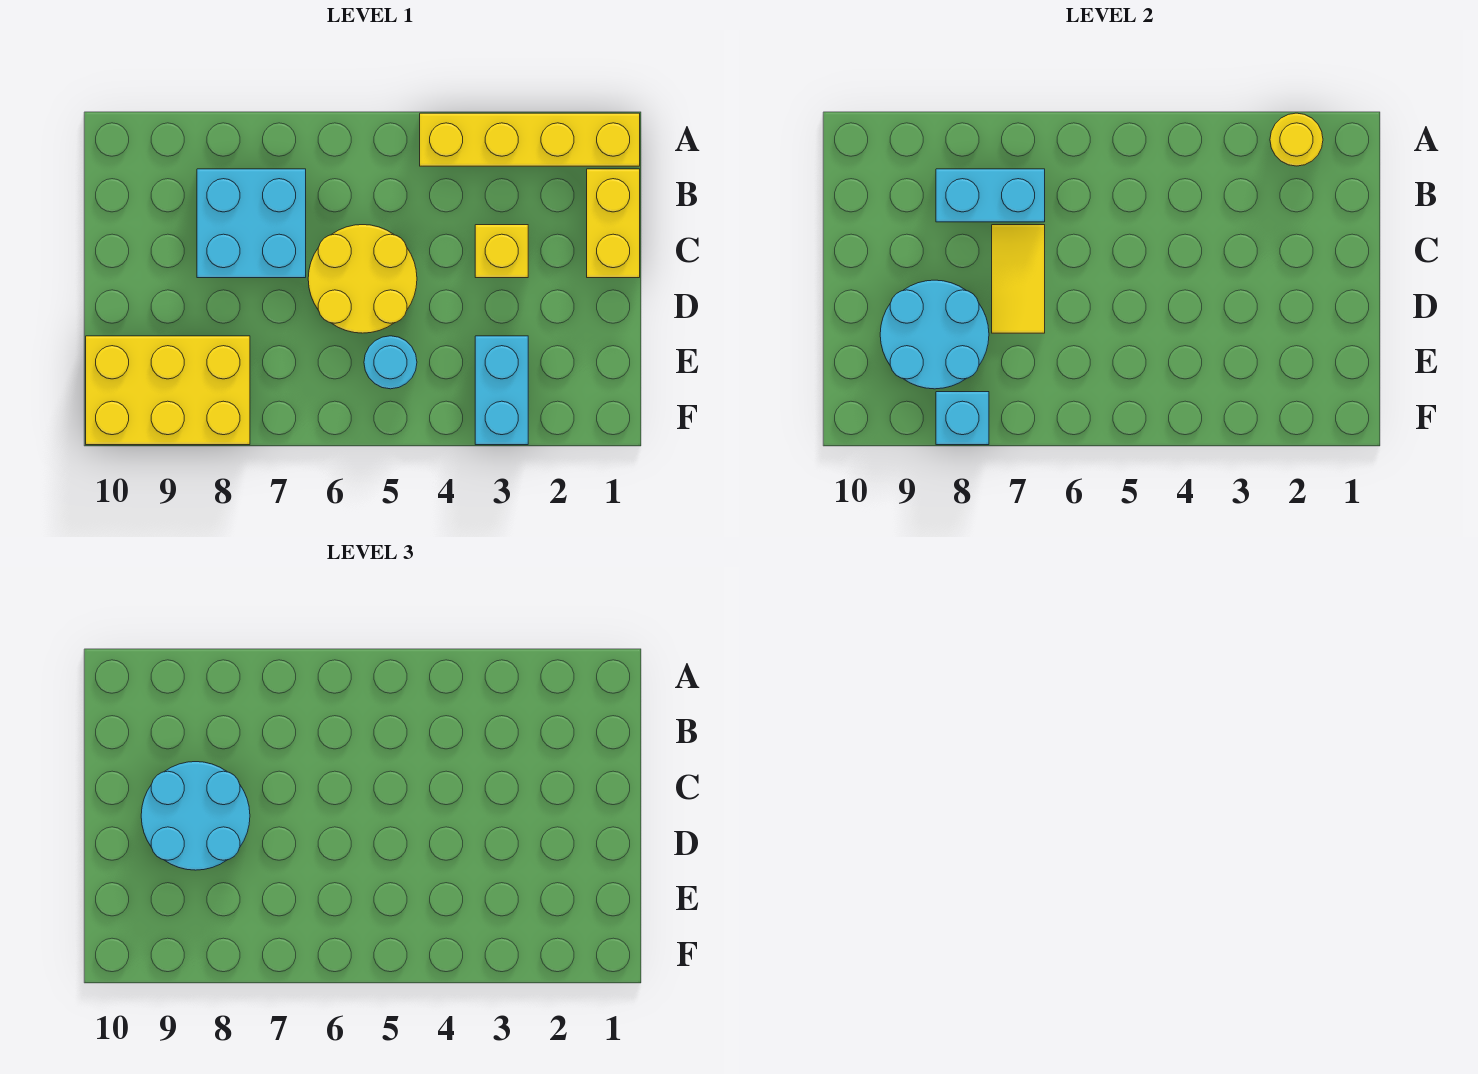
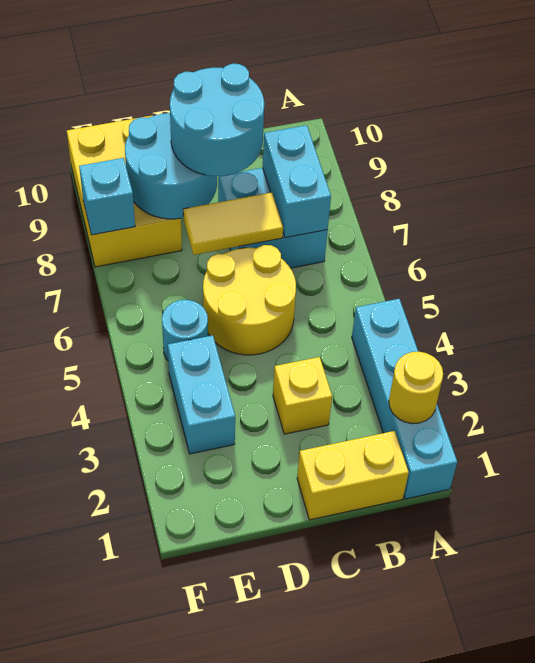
yellow brick A1:A4 level 1 -> cyan brick A1:A4 level 1
cyan brick E3:F3 level 1 -> cyan brick E3:E4 level 1

